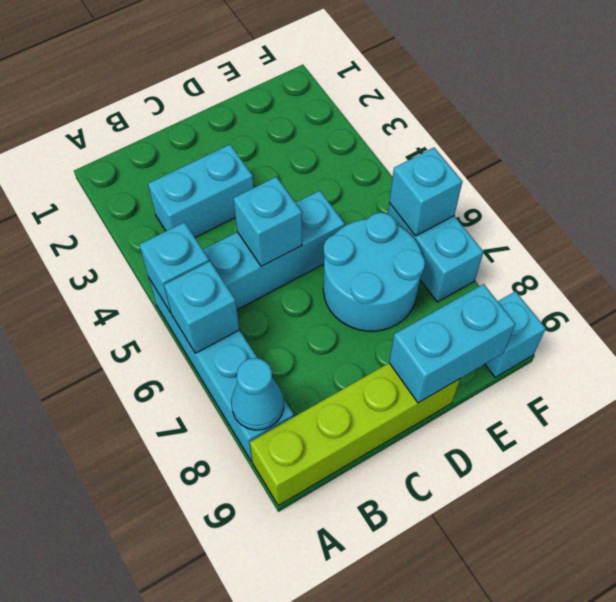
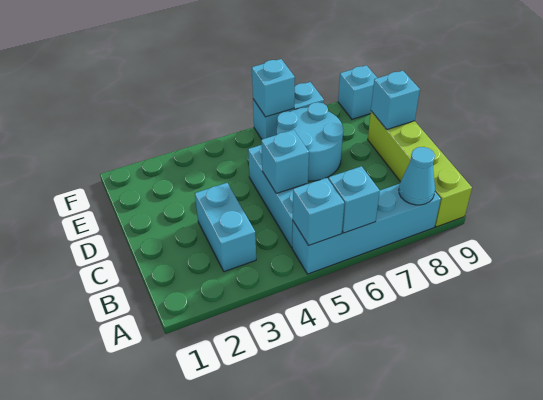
cyan brick D9:E9 level 2 -> cyan brick D9 level 2

